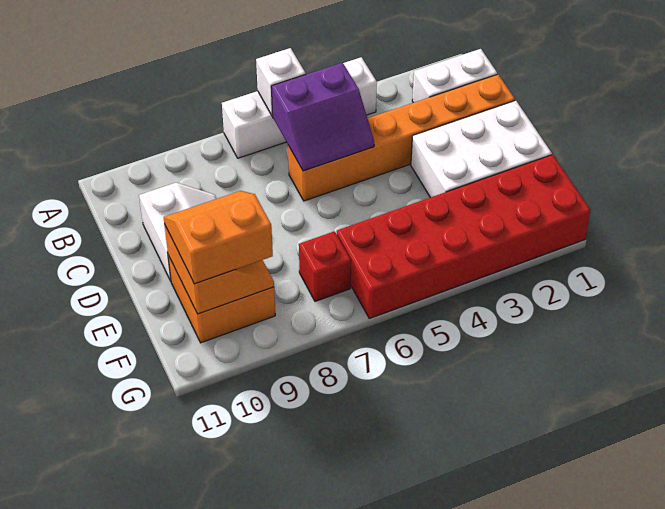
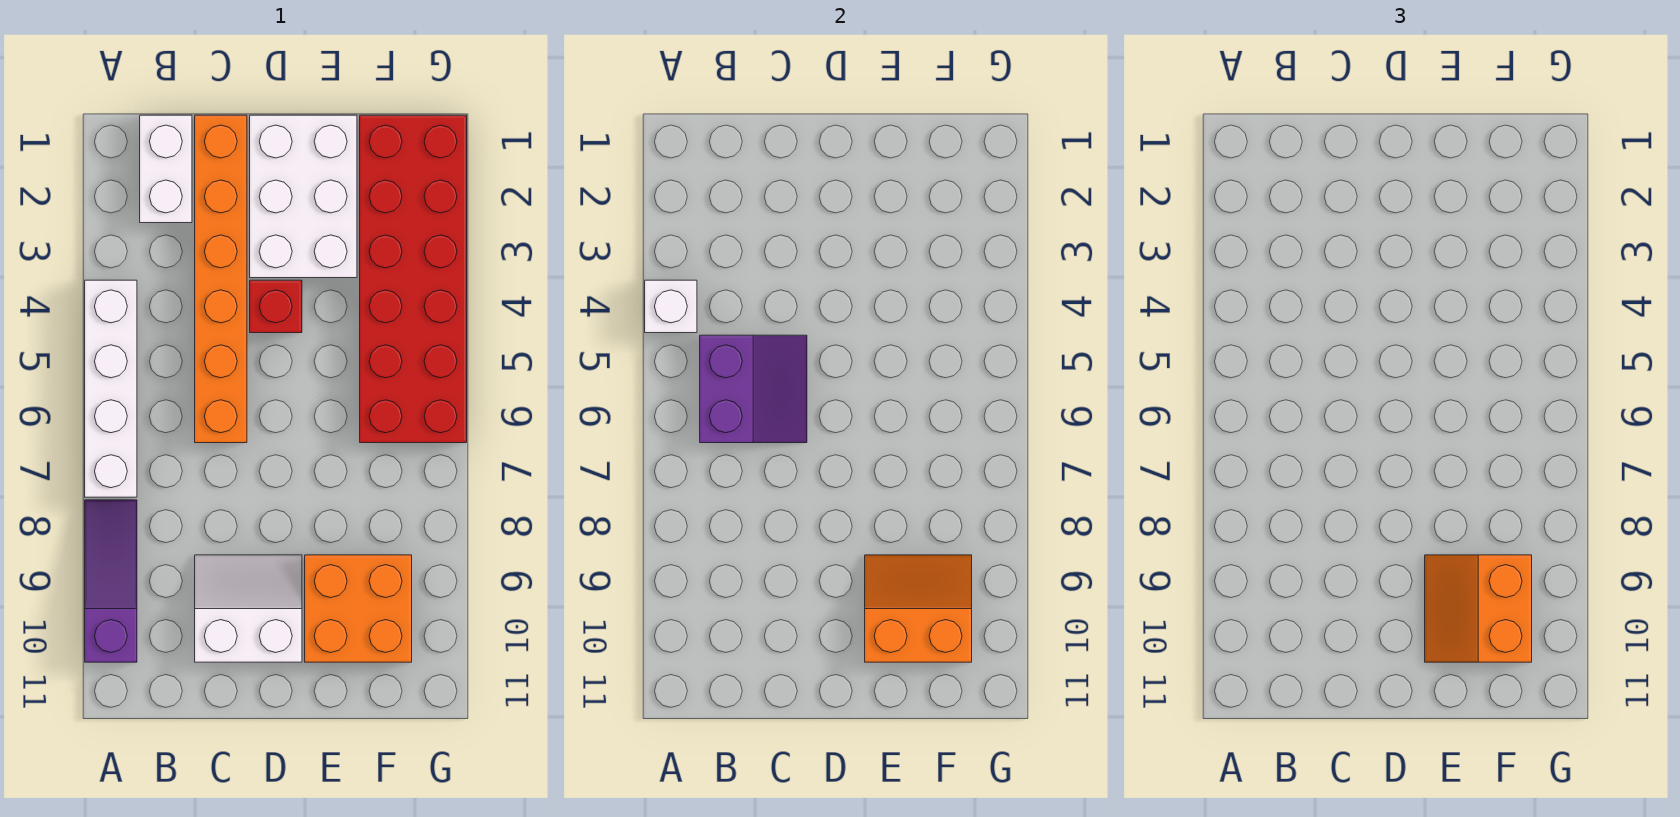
white brick A6 level 2 -> white brick A4 level 2
none -> purple slope A8:A10 level 1 top 10
red brick F7 level 1 -> red brick D4 level 1

